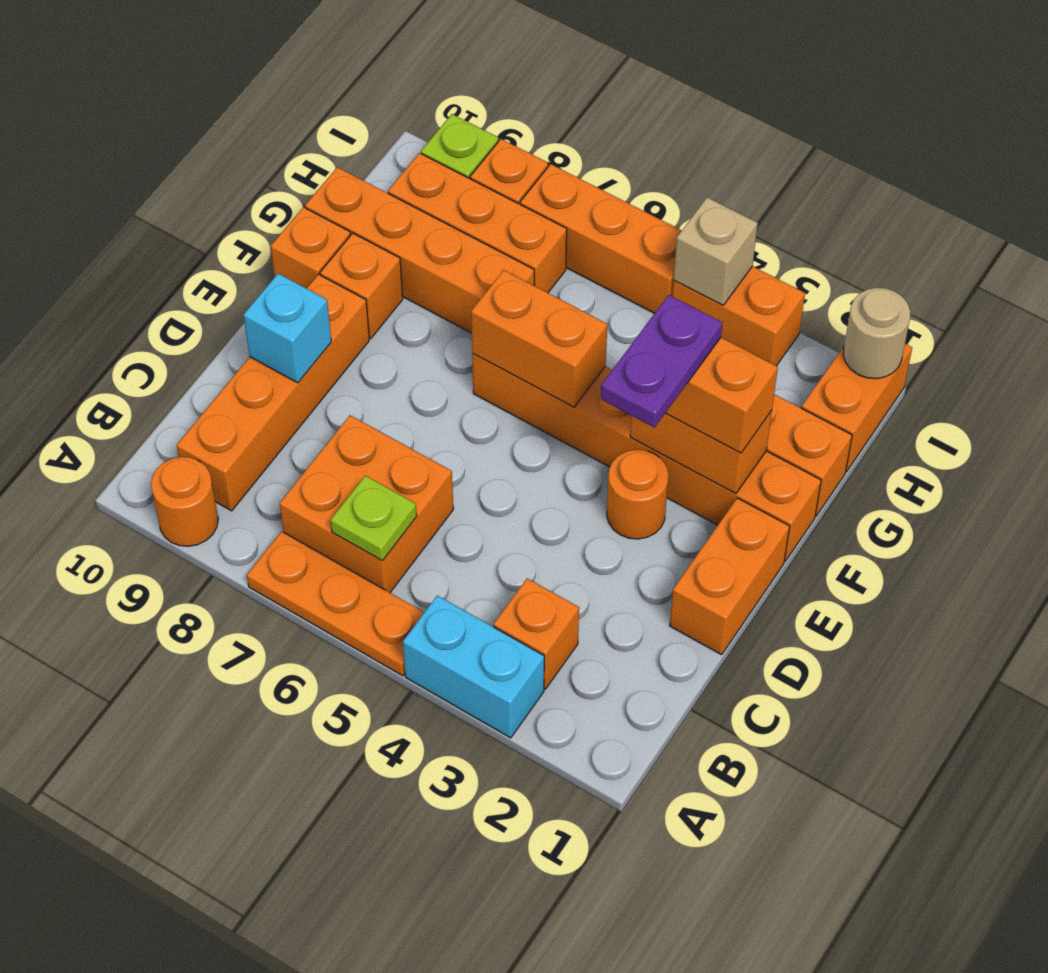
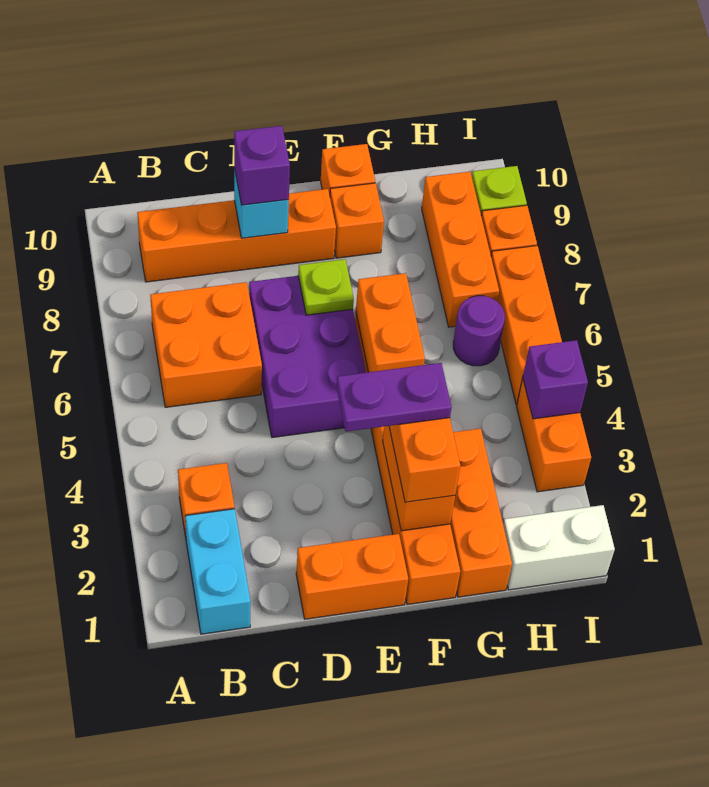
cyan brick A3:A4 level 1 -> cyan brick B1:B2 level 1
orange plate A5:A7 level 1 -> none
orange round brick A9 level 1 -> none
lime plate B6 level 2 -> lime plate E7 level 2
none -> purple brick D5:E7 level 1
none -> purple brick D9 level 3
orange round brick E3 level 1 -> none
orange brick G7:G10 level 1 -> none
orange brick H1:I1 level 1 -> white brick H1:I1 level 1
none -> purple round brick H6 level 1
tan round brick I1 level 2 -> none
tan brick I4 level 2 -> purple brick I4 level 2

